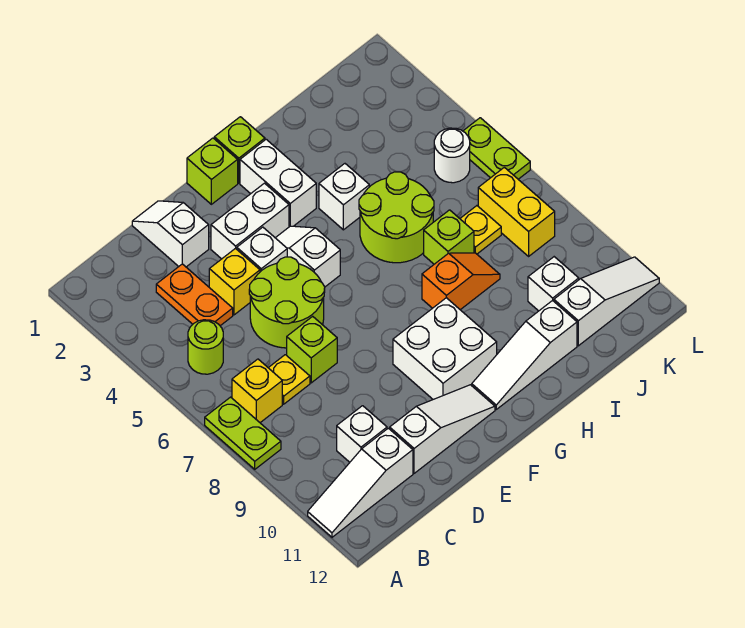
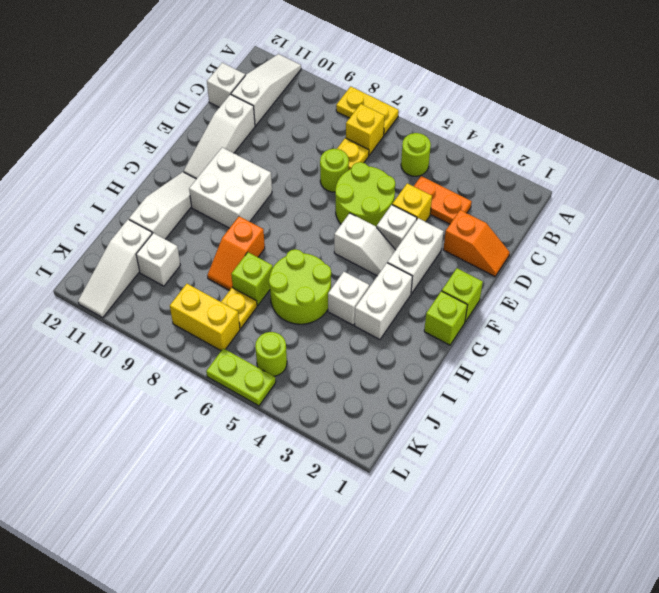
lime plate A7:A8 level 1 -> yellow plate A7:A8 level 1
white brick C10 level 1 -> white brick C12 level 1
white slope D1:D2 level 1 top 2 -> orange slope D1:D2 level 1 top 2
lime brick D7 level 1 -> lime round brick D7 level 1
white brick G2:G3 level 1 -> white brick G3:H3 level 1
white round brick K5 level 1 -> lime round brick K5 level 1

